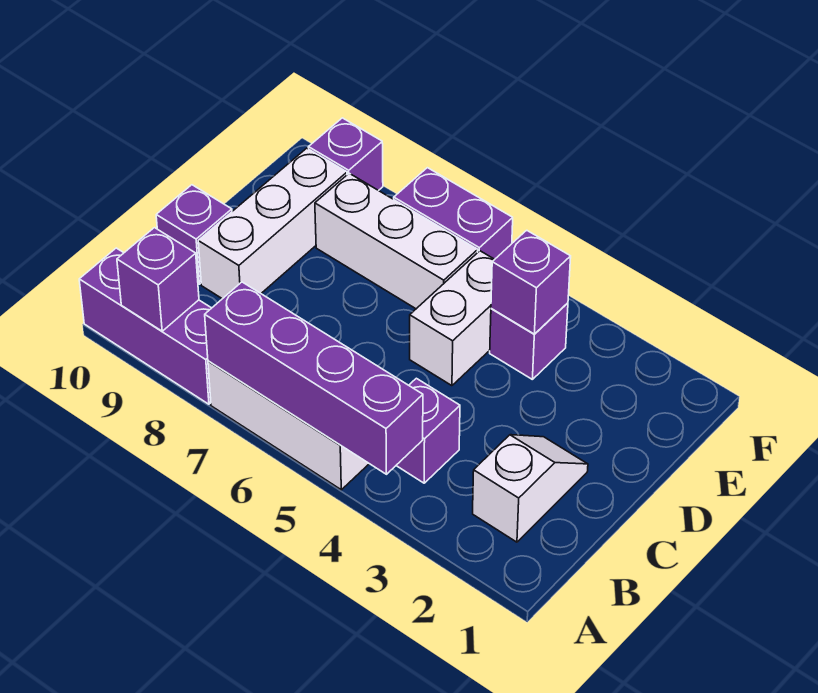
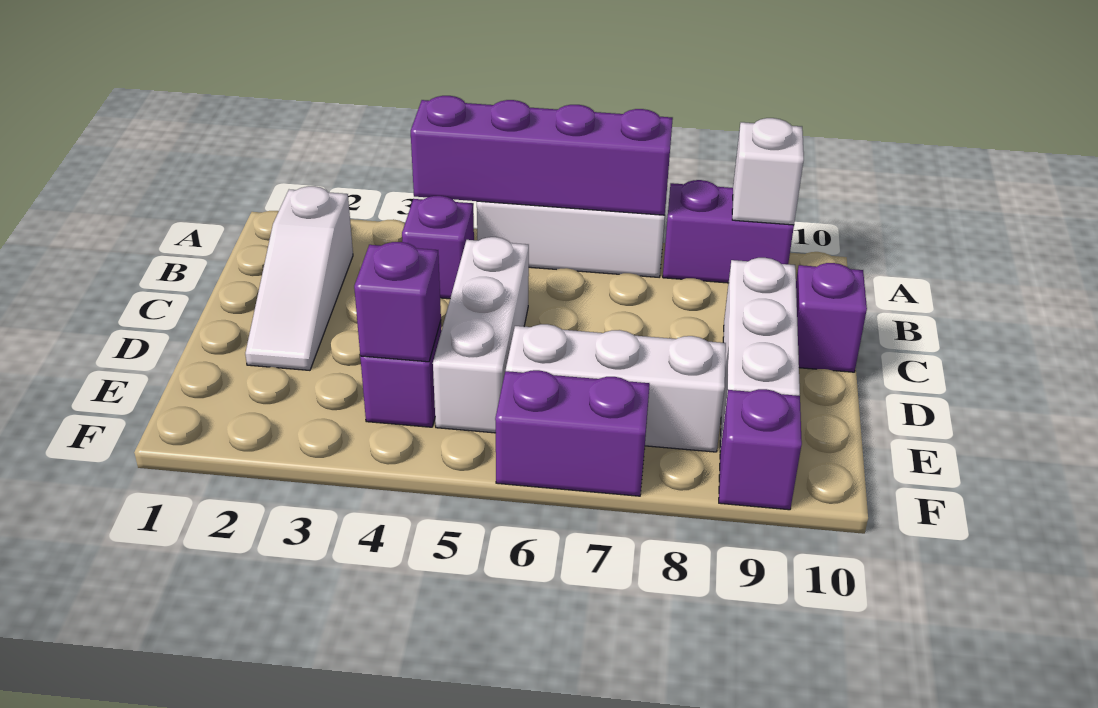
purple brick A8:A10 level 1 -> purple brick A8:A9 level 1
purple brick A9 level 2 -> white brick A9 level 2
white slope B2:C2 level 1 top B -> white slope B2:D2 level 1 top B
white brick D5:E5 level 1 -> white brick C5:E5 level 1

